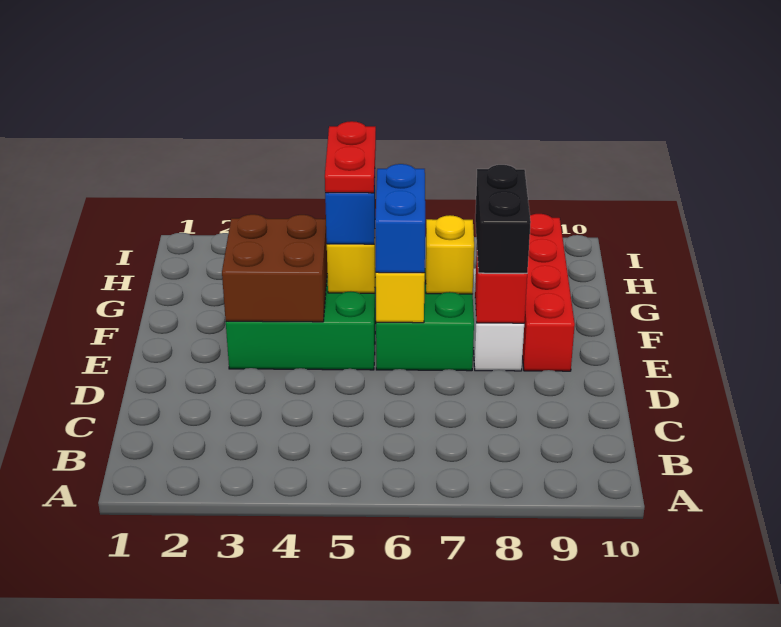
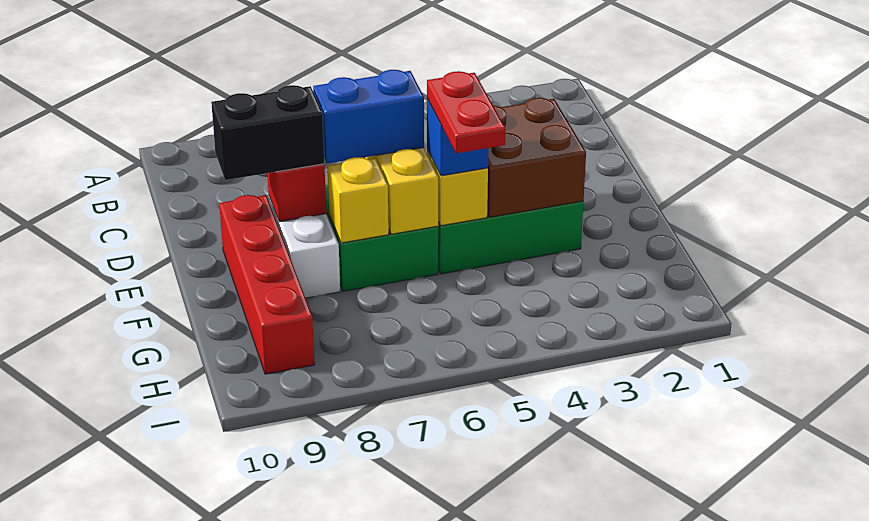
blue brick E6:F6 level 3 -> blue brick E6:E7 level 3
black brick E8:F8 level 3 -> black brick E8:E9 level 3

